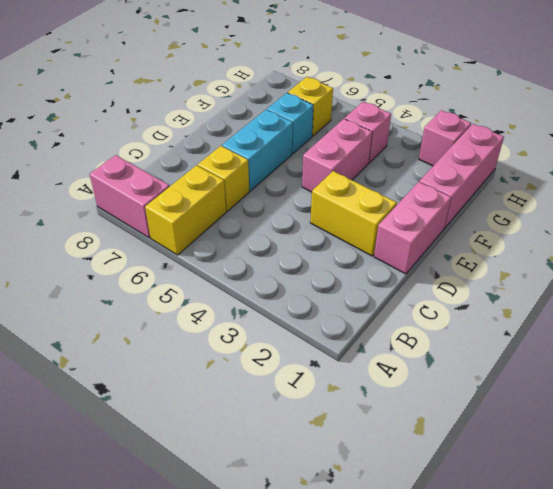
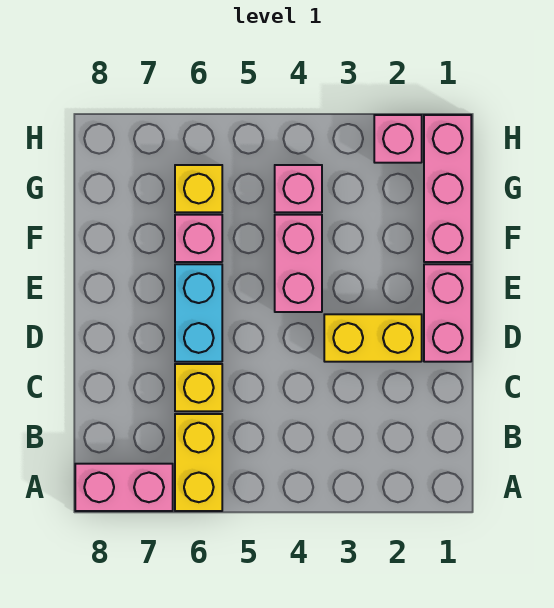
cyan brick F6 level 1 -> pink brick F6 level 1

